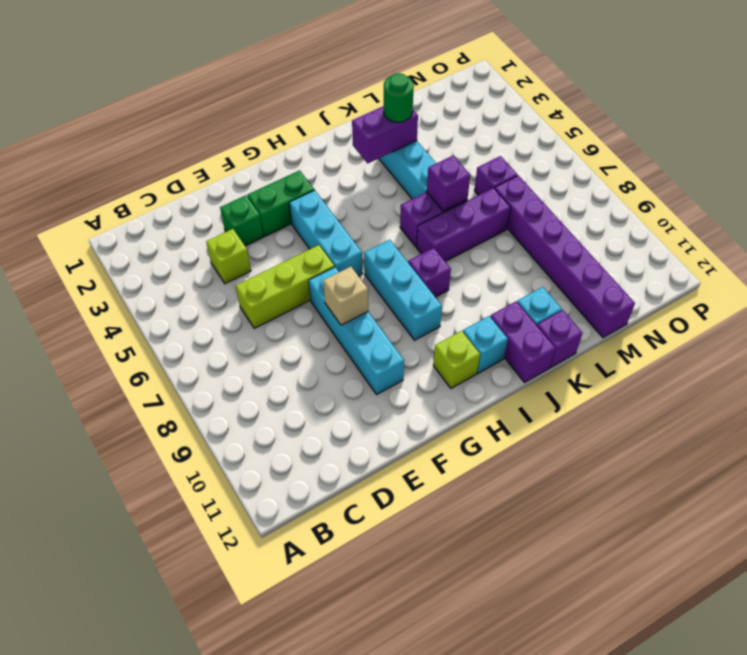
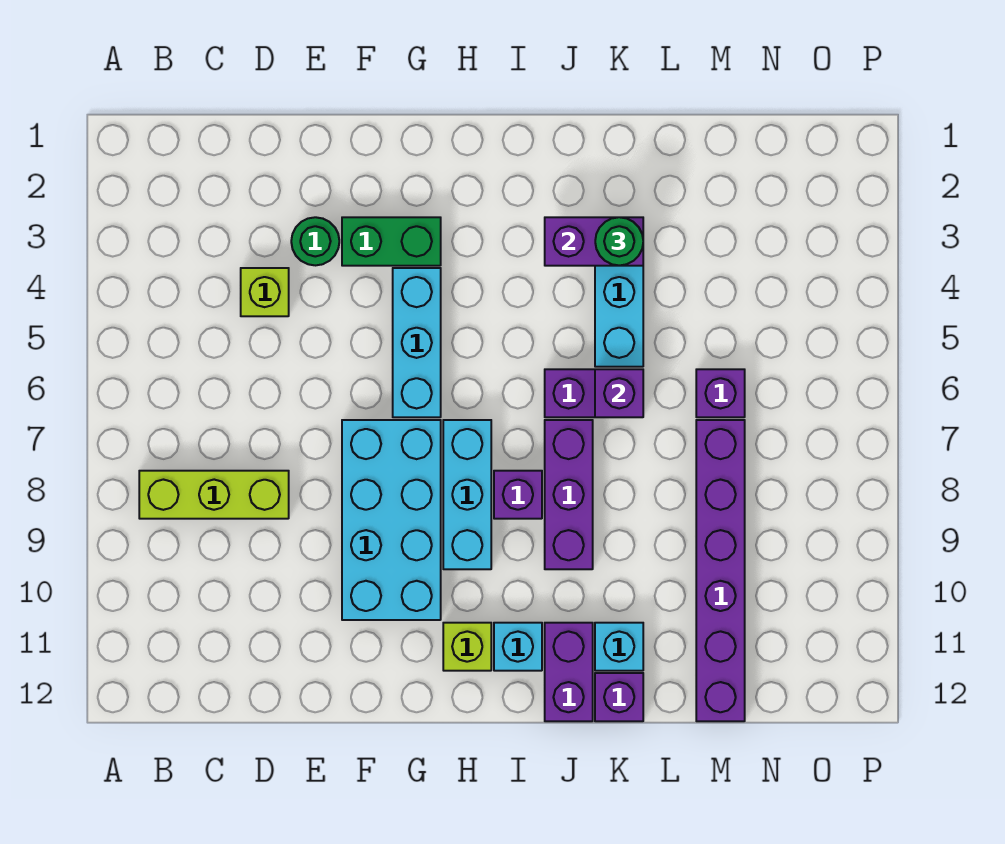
lime brick D6:F6 level 1 -> lime brick B8:D8 level 1
green brick E3 level 1 -> green round brick E3 level 1
cyan brick F7:F10 level 1 -> cyan brick F7:G10 level 1
tan brick F8 level 2 -> none
purple brick J7:L7 level 1 -> purple brick J7:J9 level 1

